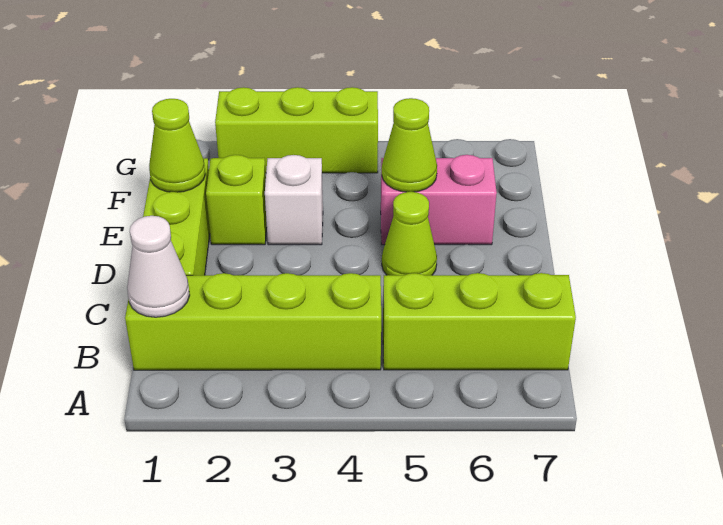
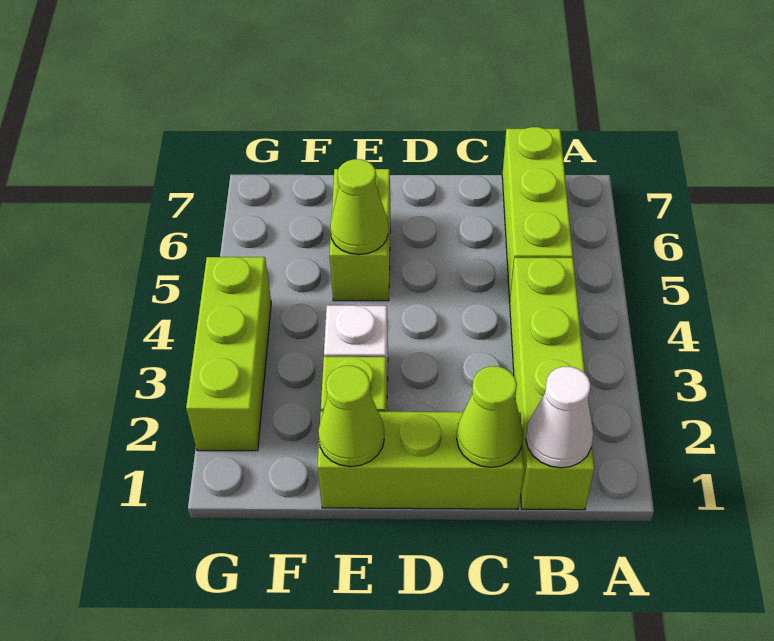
lime cone D5 level 1 -> lime cone C1 level 2
pink brick E5:E6 level 1 -> lime brick E5:E6 level 1

